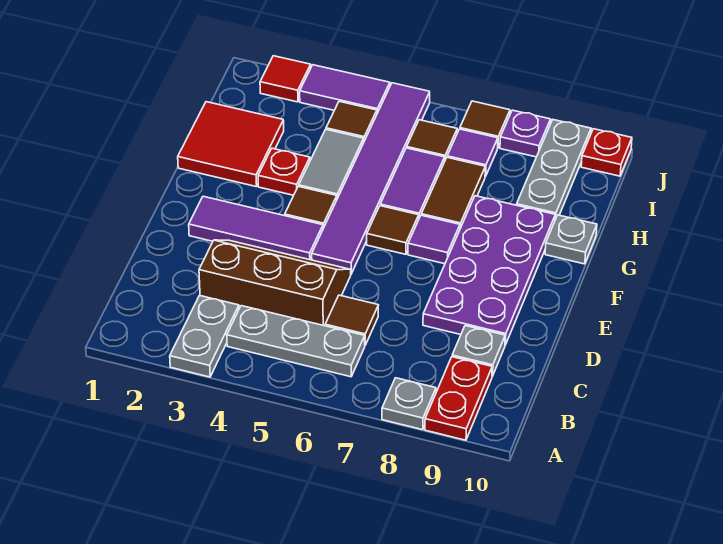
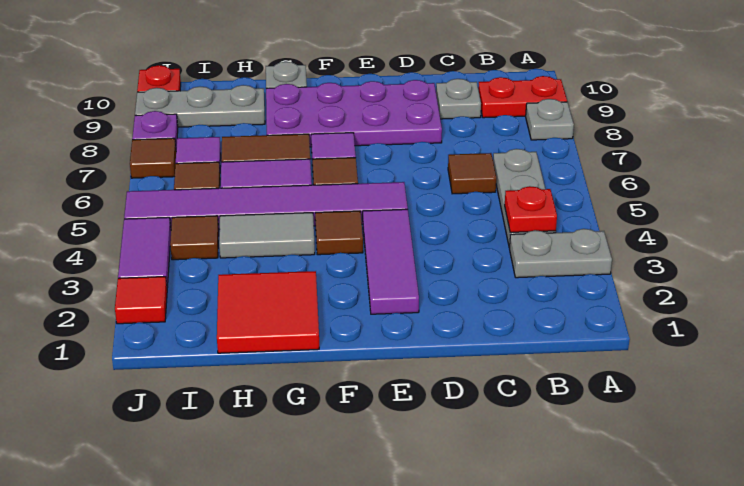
brown slope C3:D5 level 1 top C -> none
red plate G3 level 1 -> red plate B4 level 2

